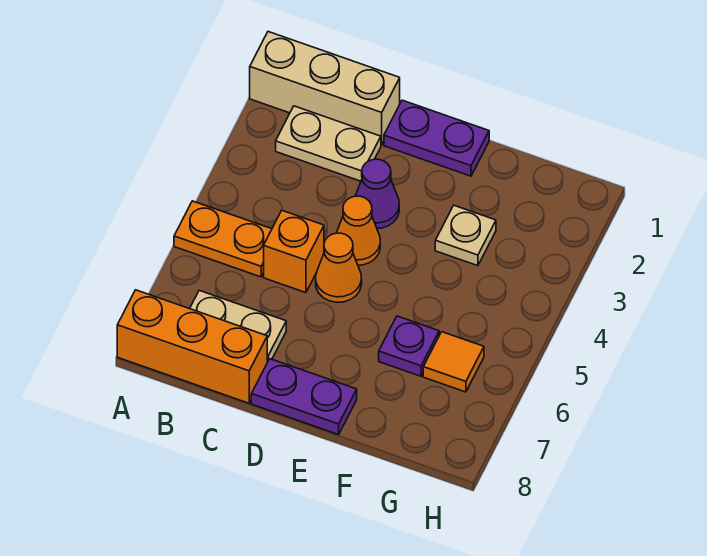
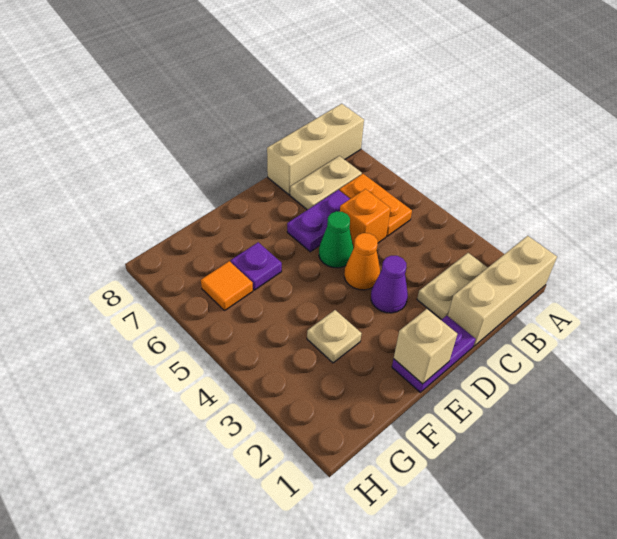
orange plate A5:B5 level 1 -> orange plate B5:B6 level 1
orange brick A8:C8 level 1 -> tan brick A8:C8 level 1
orange cone D5 level 1 -> green cone D5 level 1
purple plate D8:E8 level 1 -> purple plate C6:D6 level 1
none -> tan brick E1 level 2

